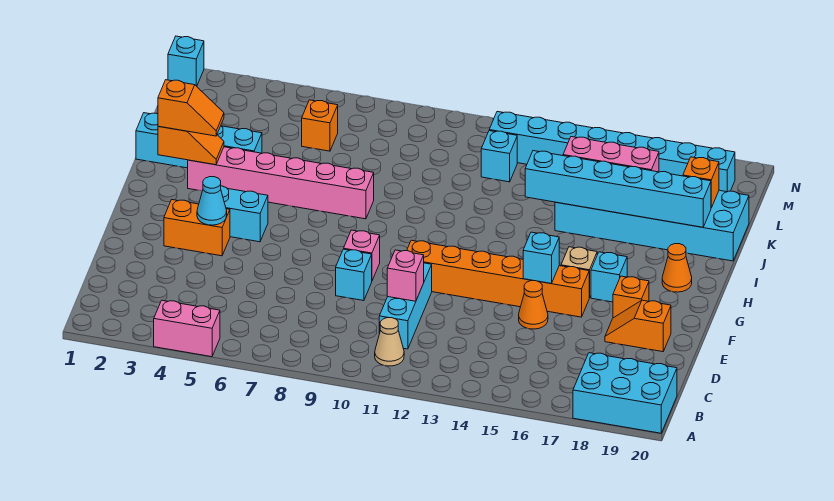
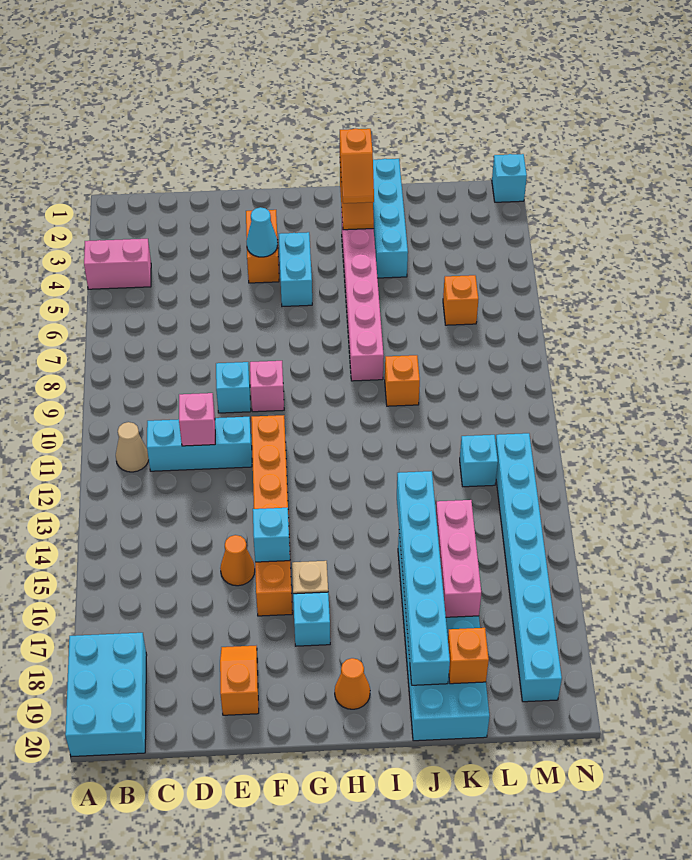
pink brick A4:A5 level 1 -> pink brick A4:B4 level 1
orange brick F18 level 1 -> orange brick J9 level 1

